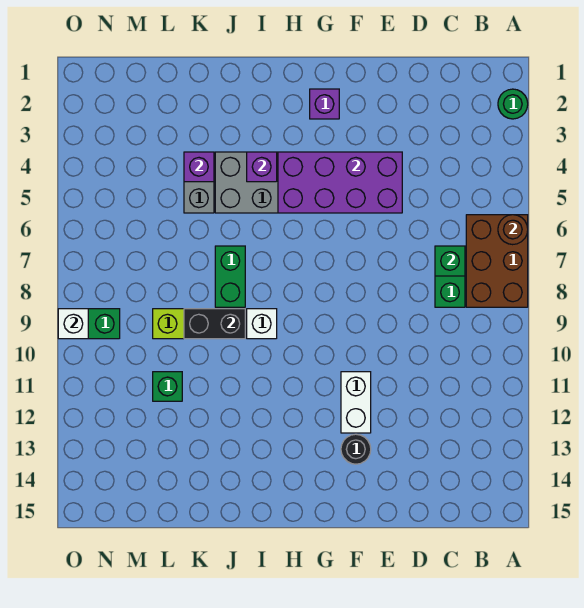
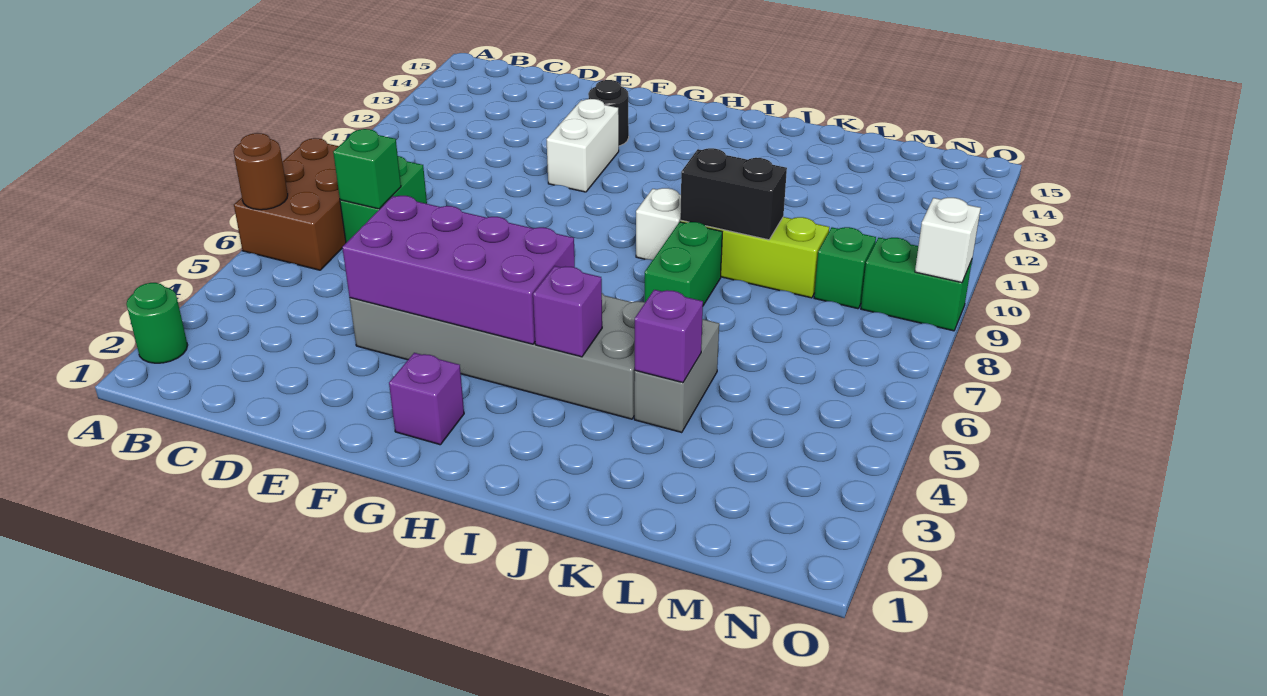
green brick L11 level 1 -> green brick M9 level 1

